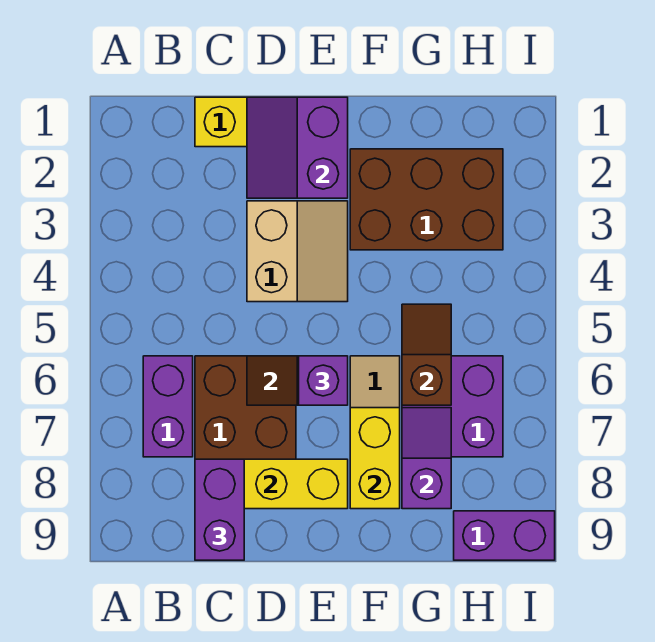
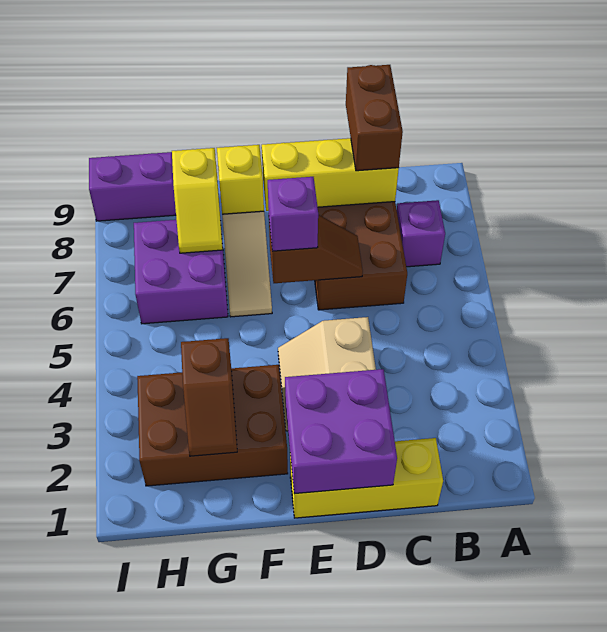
purple brick B6:B7 level 1 -> purple brick B7 level 1
purple brick C8:C9 level 3 -> brown brick C8:C9 level 3
purple slope D1:E2 level 2 top E -> purple brick D1:E2 level 2
yellow brick F7:F8 level 2 -> yellow brick F8 level 2
brown slope G5:G6 level 2 top 6 -> brown slope G2:G3 level 2 top 3
purple slope G7:G8 level 2 top 8 -> yellow slope G7:G8 level 2 top 8

